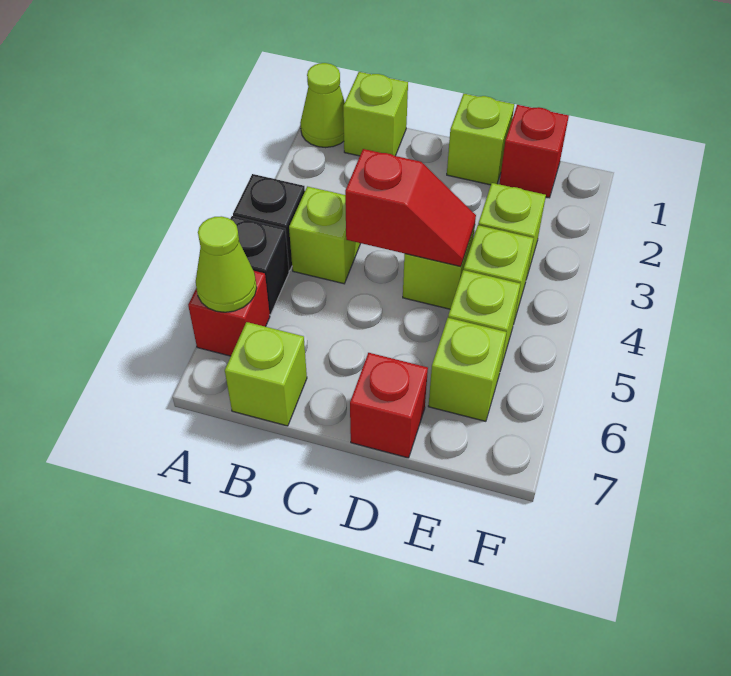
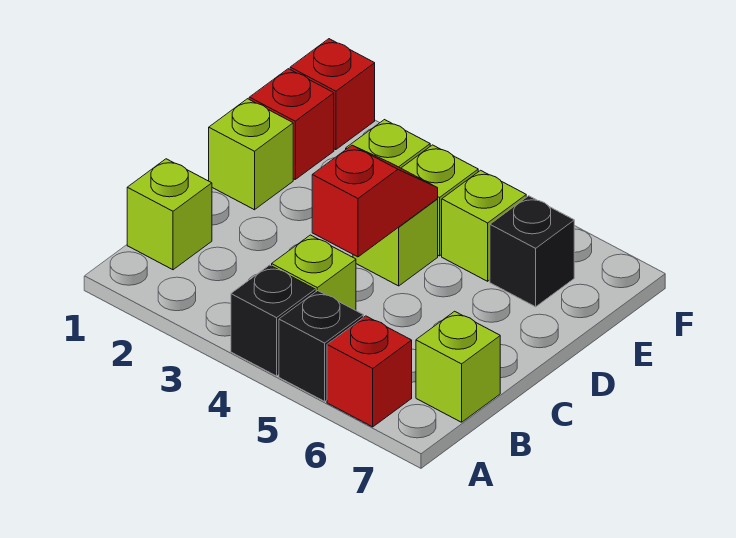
lime cone A1 level 1 -> none
lime cone A6 level 2 -> none
red brick D7 level 1 -> red brick F1 level 1
lime brick E6 level 1 -> black brick E6 level 1

